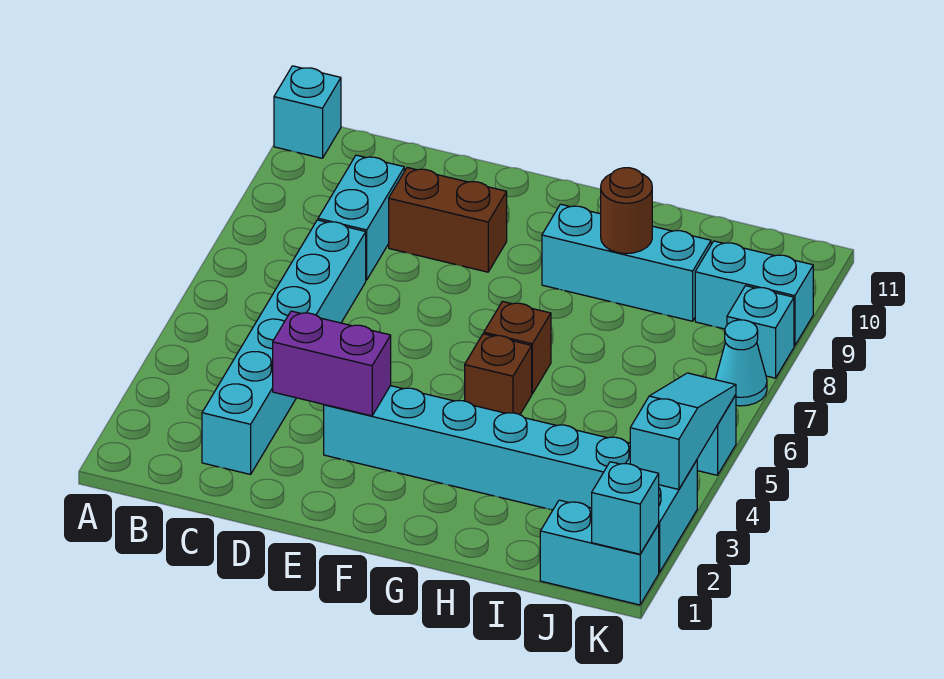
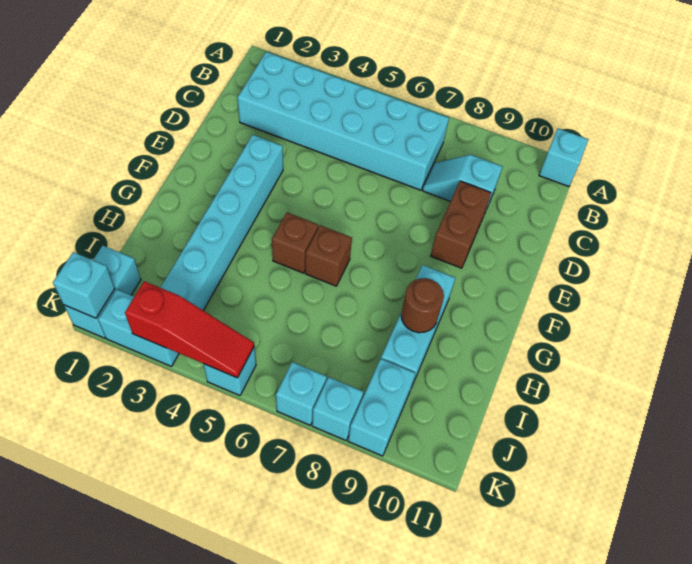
cyan brick C2:C7 level 1 -> cyan brick B2:C7 level 1
cyan brick C8:C9 level 1 -> cyan slope C8:C9 level 1 top 9
purple brick D3:E3 level 2 -> none
cyan slope K3:K5 level 2 top 3 -> red slope K3:K5 level 2 top 3
cyan cone K7 level 1 -> cyan brick K7 level 1

